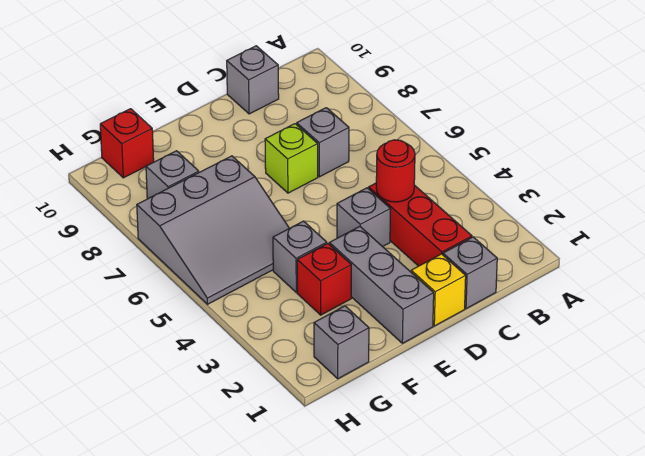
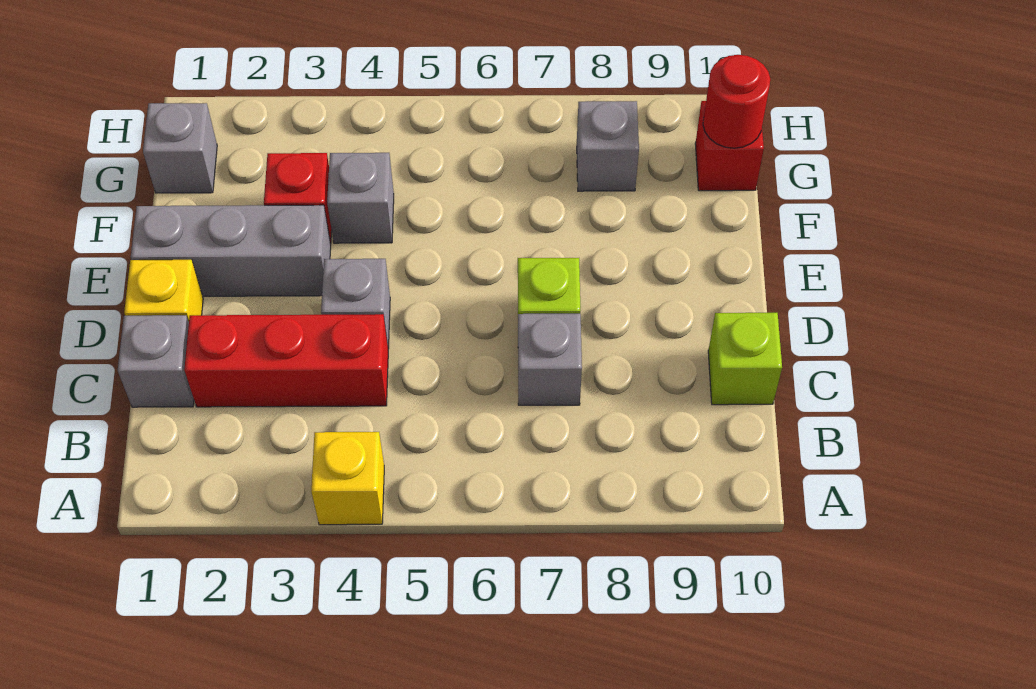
none -> yellow brick A4 level 1
red round brick C4 level 2 -> red round brick G10 level 2
grey brick C10 level 1 -> lime brick C10 level 1
grey slope F5:H7 level 1 top 7 -> none

